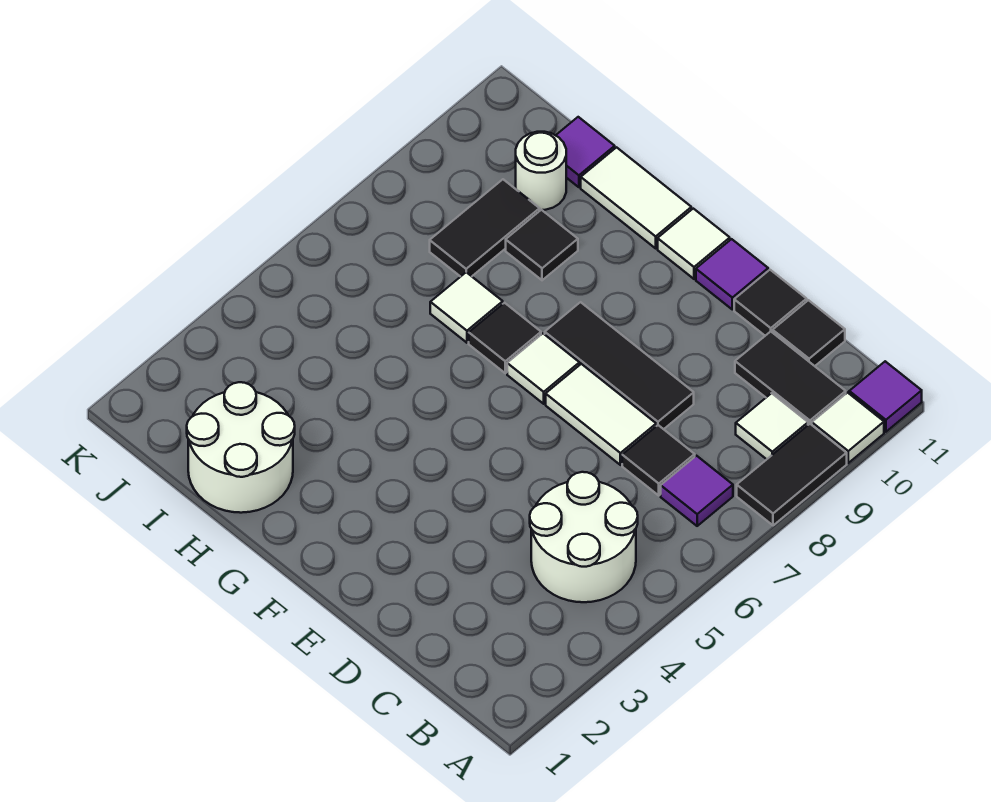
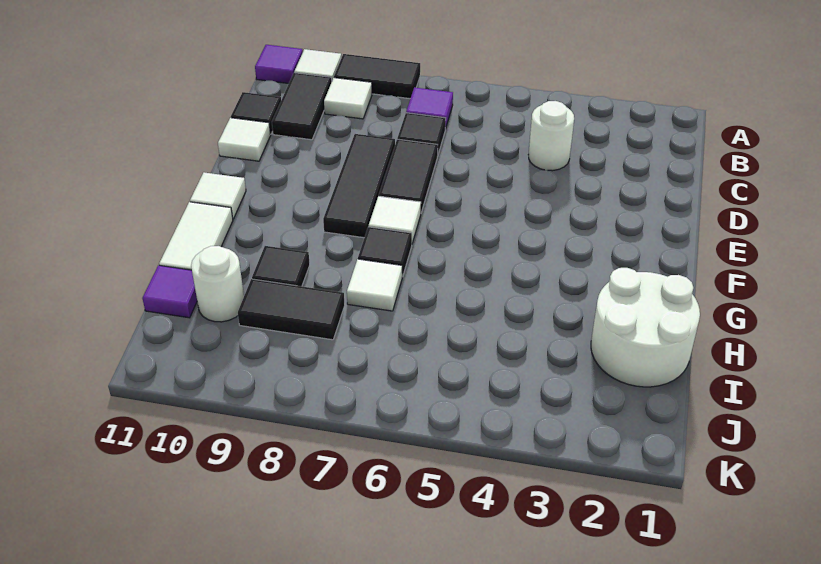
white round brick B4:C5 level 1 -> white round brick C4 level 1
white tile D7:E7 level 1 -> black tile D7:E7 level 1
black tile D11 level 1 -> white tile D11 level 1
purple tile E11 level 1 -> none

